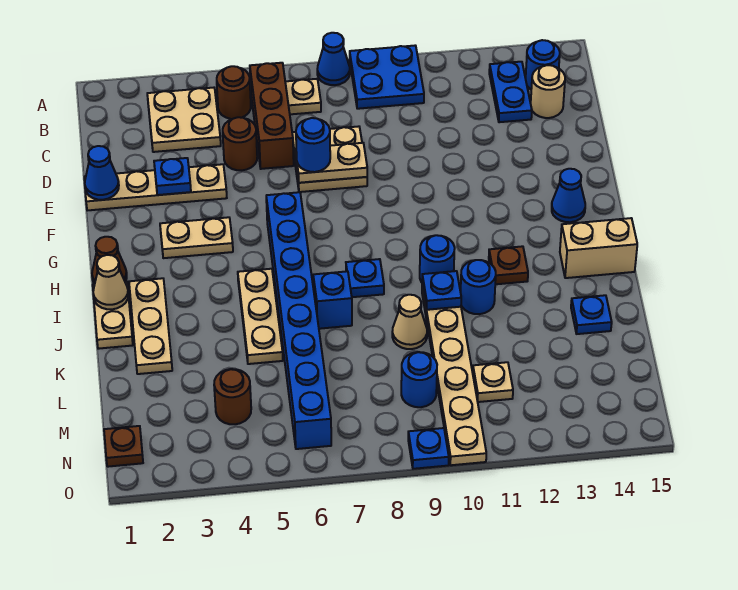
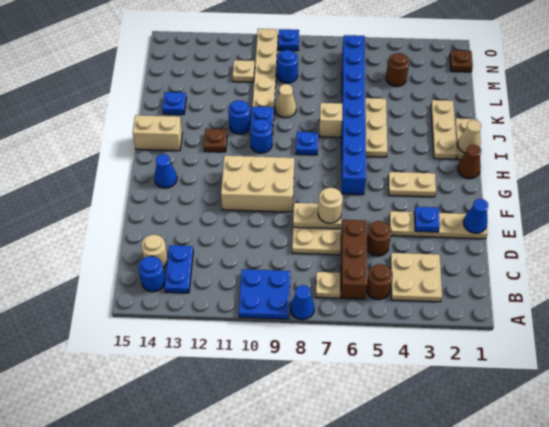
blue round brick E7 level 3 -> tan round brick E7 level 3
none -> tan brick F9:G11 level 1
blue brick J7 level 1 -> tan brick J7 level 1

